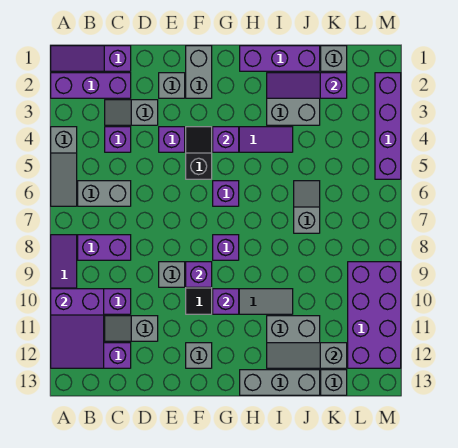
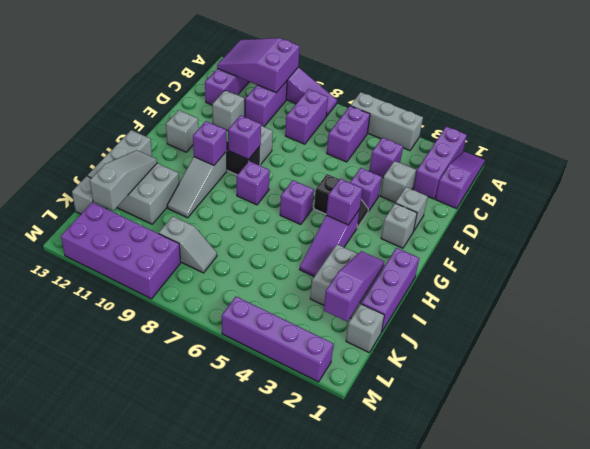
grey slope A4:A6 level 1 top 4 -> grey brick A4:A6 level 1
grey brick B6:C6 level 1 -> purple brick B6:C6 level 1
grey brick F1:F2 level 1 -> grey brick F2 level 1
grey slope J6:J7 level 1 top 7 -> grey slope K8:K9 level 1 top 9

